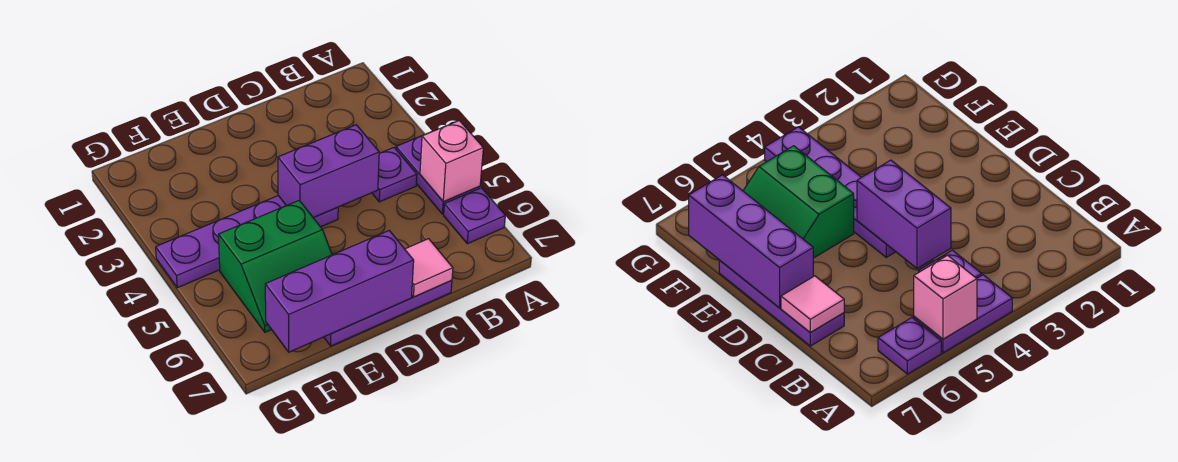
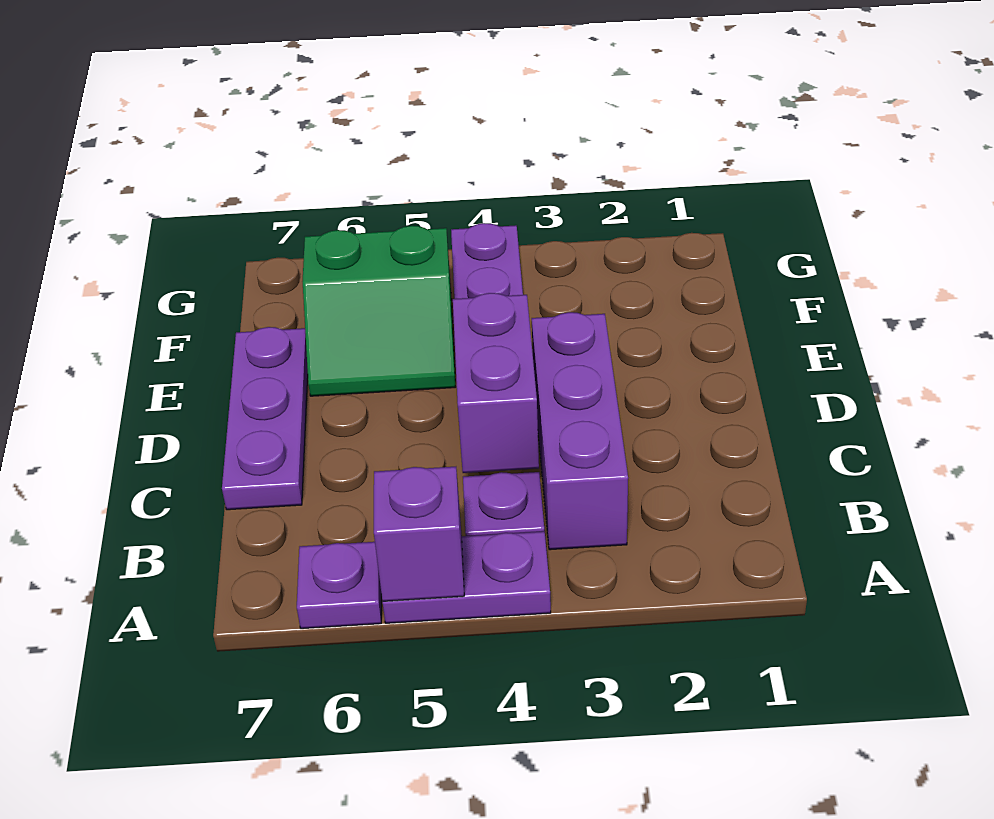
pink brick A5 level 2 -> purple brick A5 level 2
pink tile C7 level 2 -> none
purple brick D7:F7 level 2 -> purple brick B3:D3 level 1
green slope E5:F6 level 1 top 5 -> green slope E5:F6 level 1 top F

